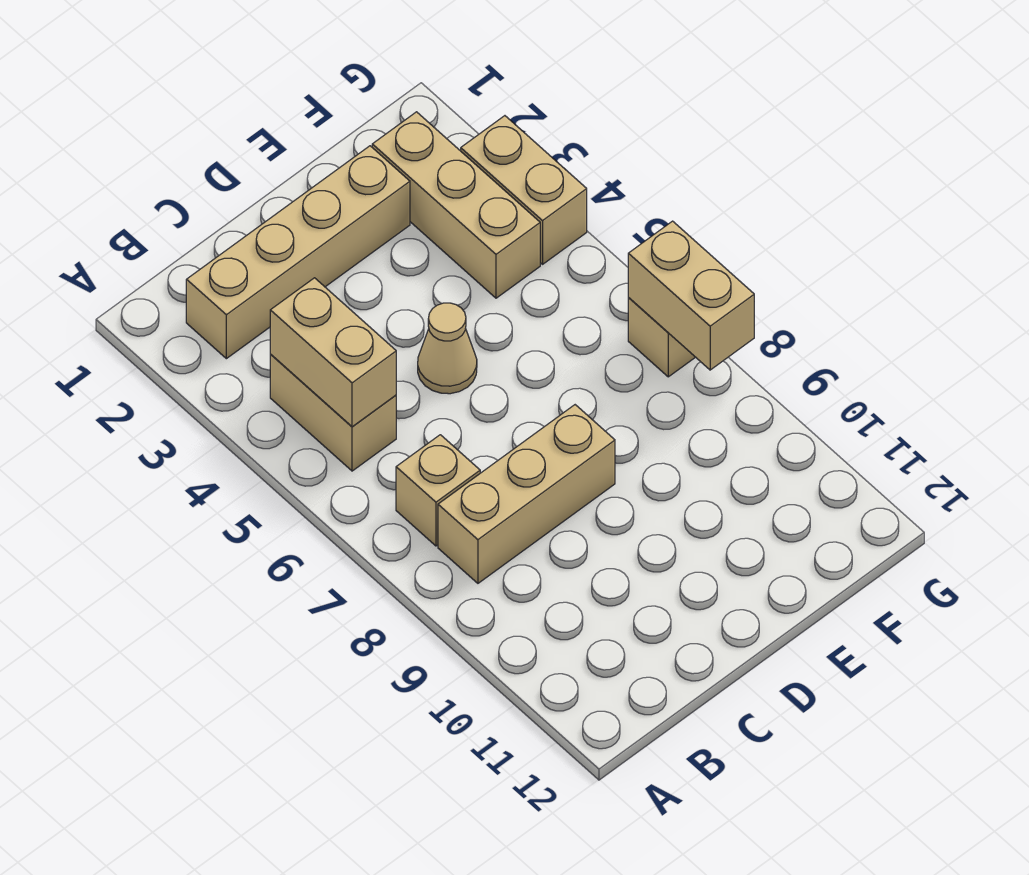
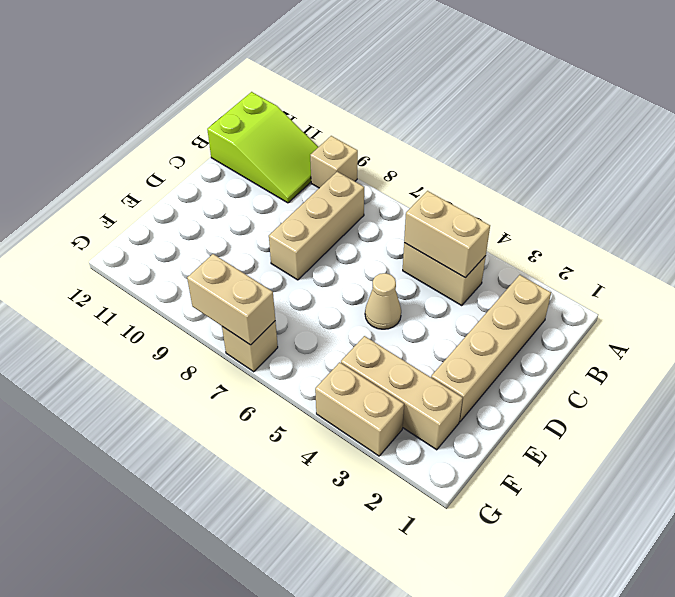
none -> lime slope A10:B12 level 1 top 12
tan brick B7 level 1 -> tan brick A9 level 1

